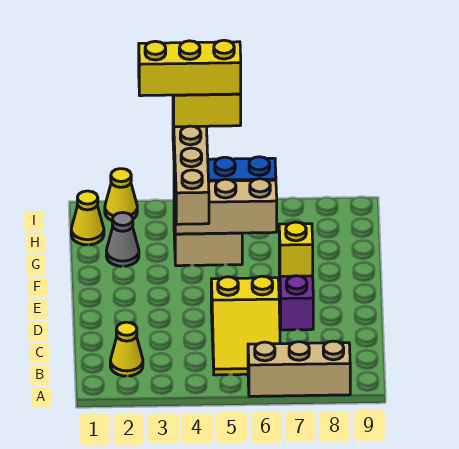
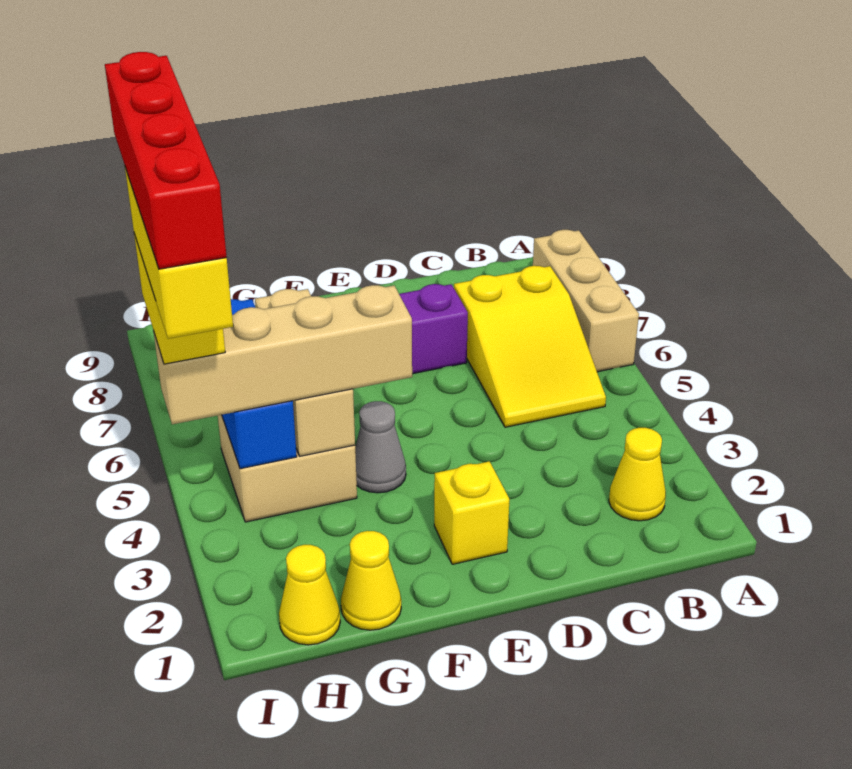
yellow slope B5:D6 level 1 top D -> yellow slope B5:C7 level 1 top 7
yellow brick E7 level 2 -> yellow brick E2 level 1
grey cone G2 level 1 -> grey cone F4 level 1
yellow cone I2 level 1 -> yellow cone G1 level 1
none -> red brick I3:I6 level 6

